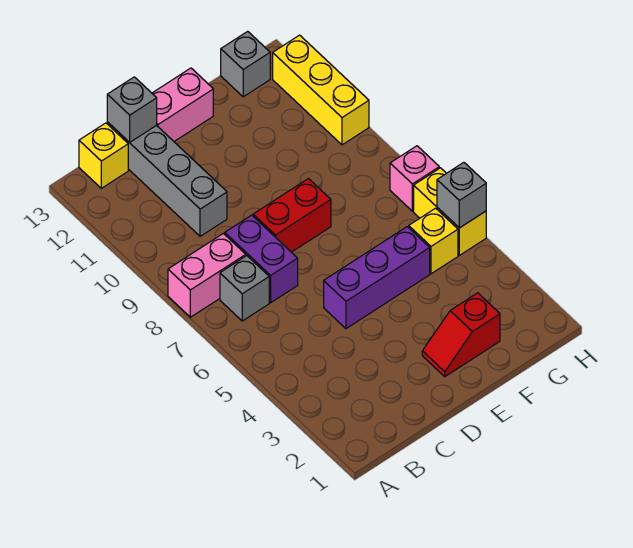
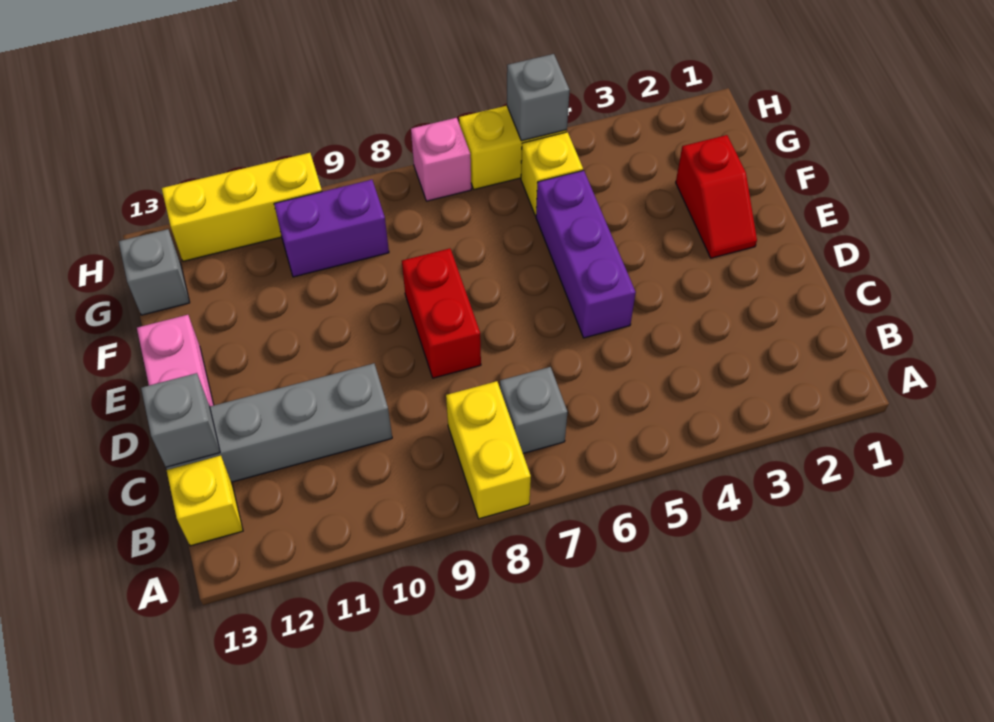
pink brick A8:B8 level 1 -> yellow brick A8:B8 level 1
purple brick C7:C8 level 1 -> purple brick G9:G10 level 1

